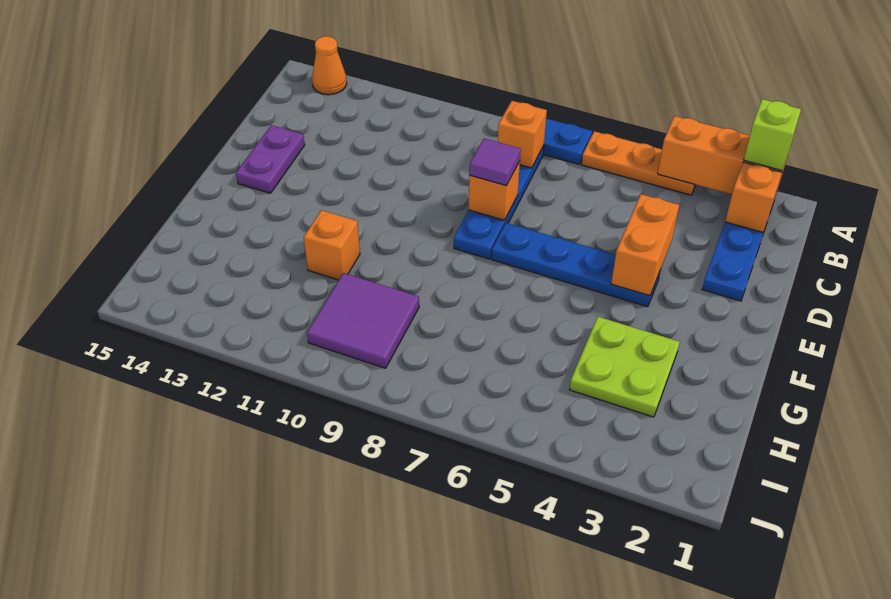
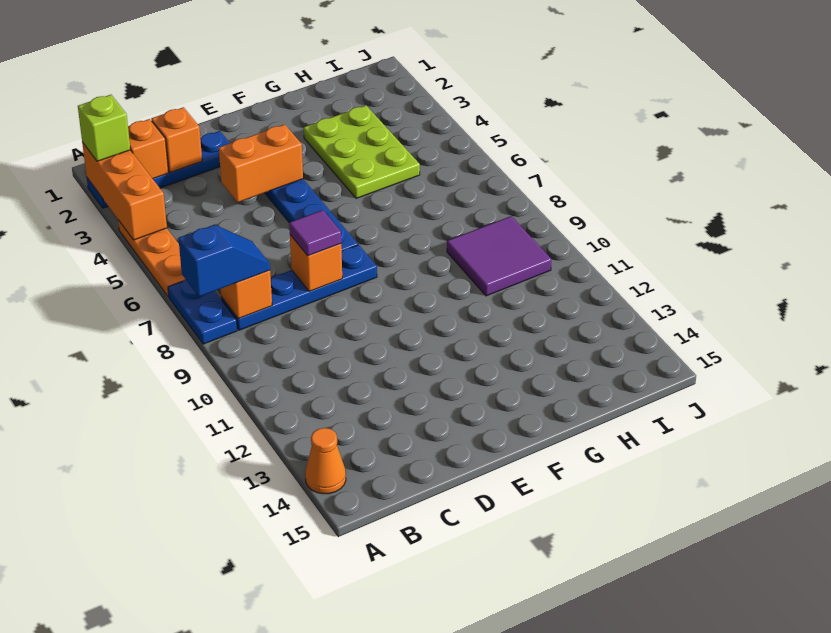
none -> blue slope A8:B8 level 3 top A
purple plate D14:E14 level 1 -> none
lime plate G3:H4 level 1 -> lime plate G3:H5 level 1
orange brick G11 level 1 -> orange brick C2 level 2

